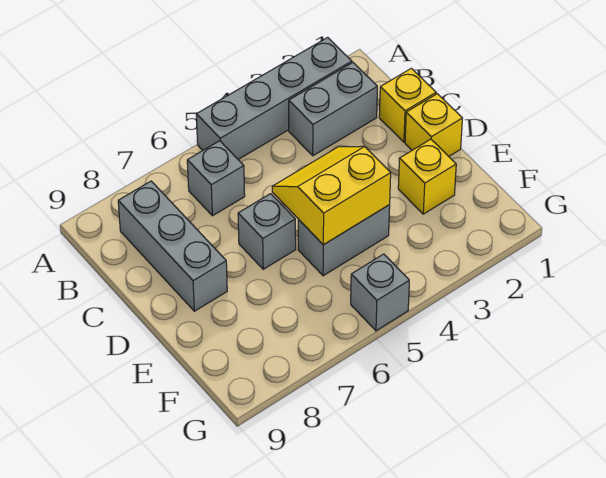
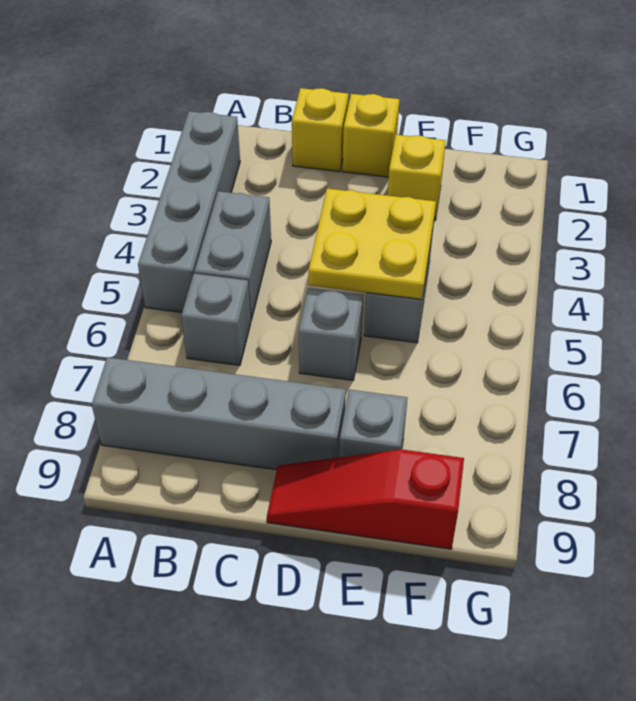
grey brick B2:B3 level 1 -> grey brick B4:B5 level 1
grey brick B8:D8 level 1 -> grey brick A8:D8 level 1
yellow slope D4:E5 level 2 top E -> yellow plate D4:E5 level 2
none -> red slope D9:F9 level 1 top F
grey brick G5 level 1 -> grey brick E8 level 1

